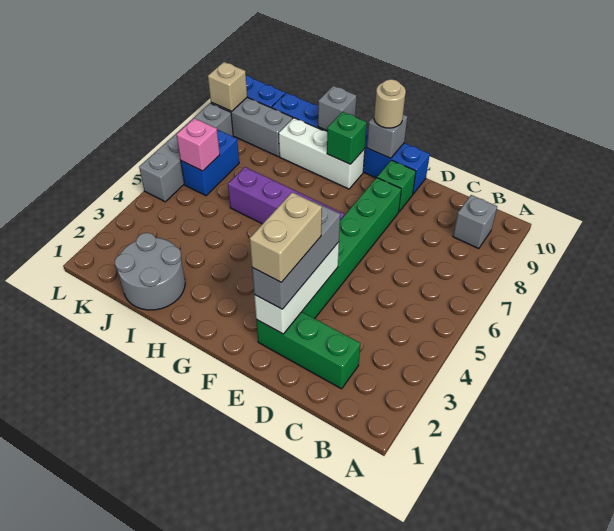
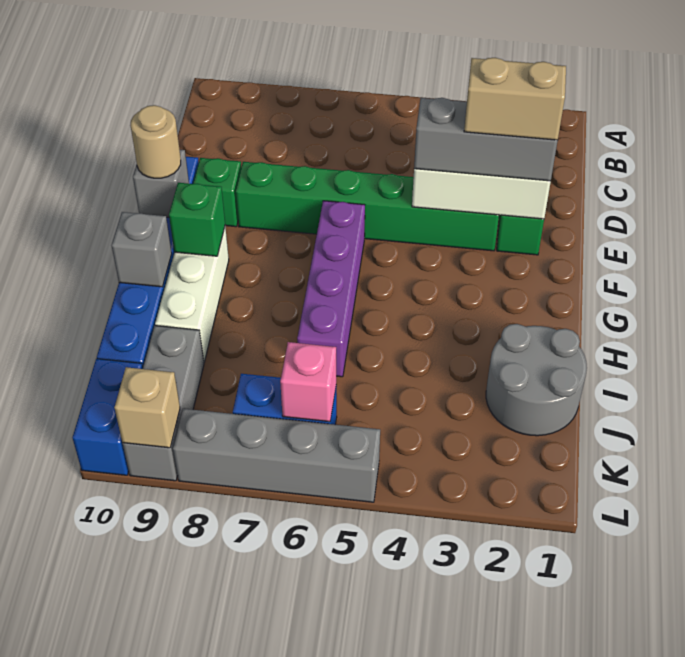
grey brick B9 level 1 -> none

